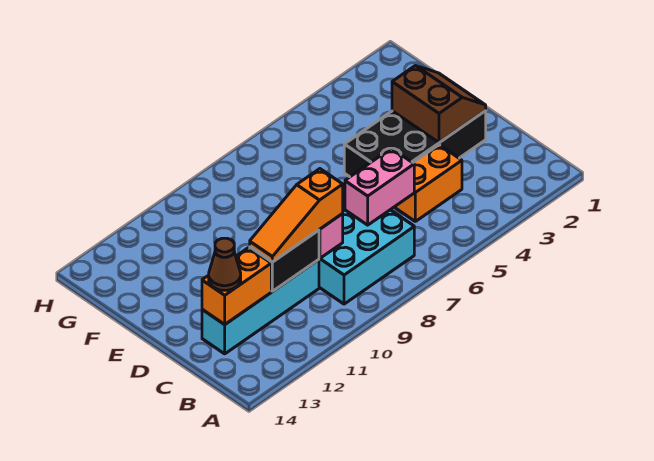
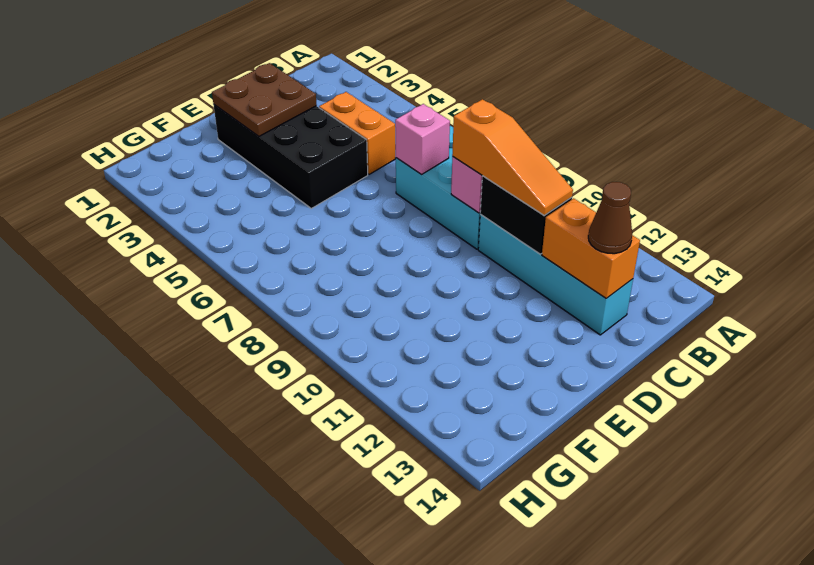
pink brick C6:C7 level 2 -> pink brick C7 level 2
brown slope D2:E3 level 2 top 3 -> brown plate D2:E3 level 2

